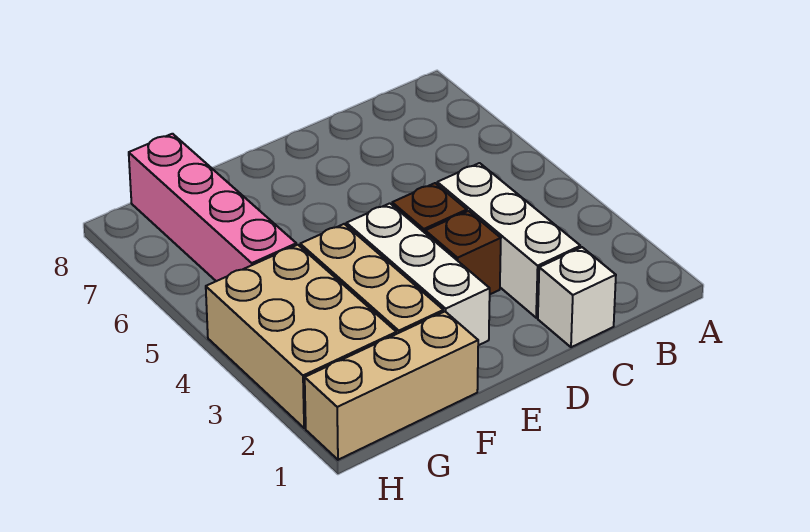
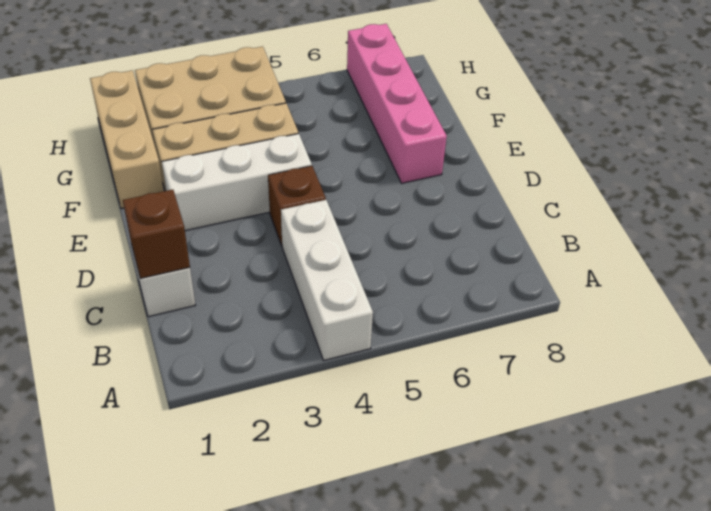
white brick C2:C4 level 1 -> white brick A4:C4 level 1
brown brick D3 level 1 -> brown brick C1 level 2
pink brick G5:G8 level 1 -> pink brick E7:H7 level 1

